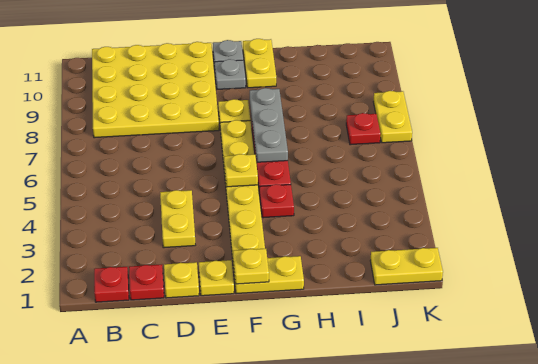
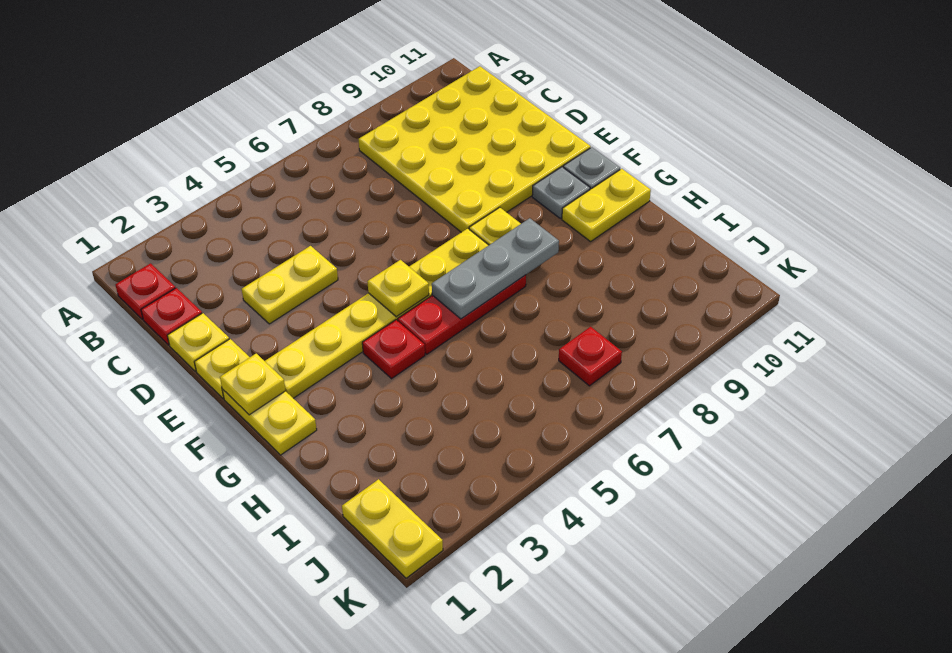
yellow plate K7:K8 level 1 -> none

